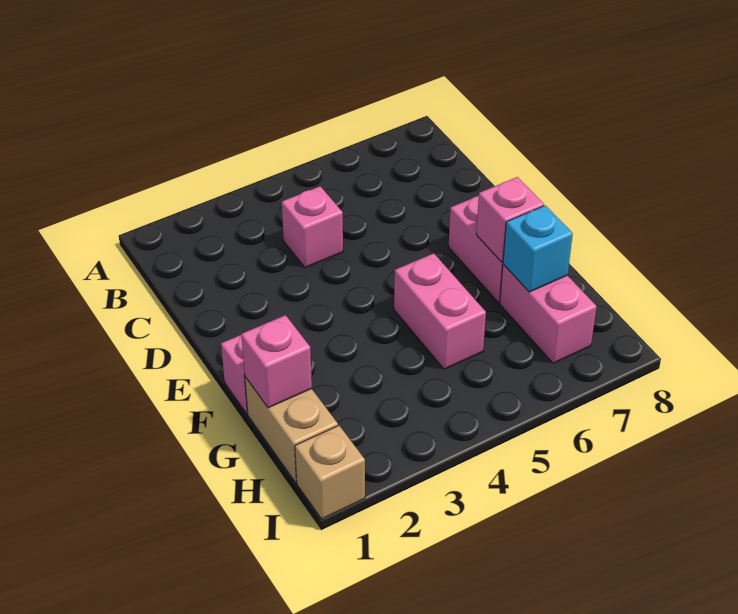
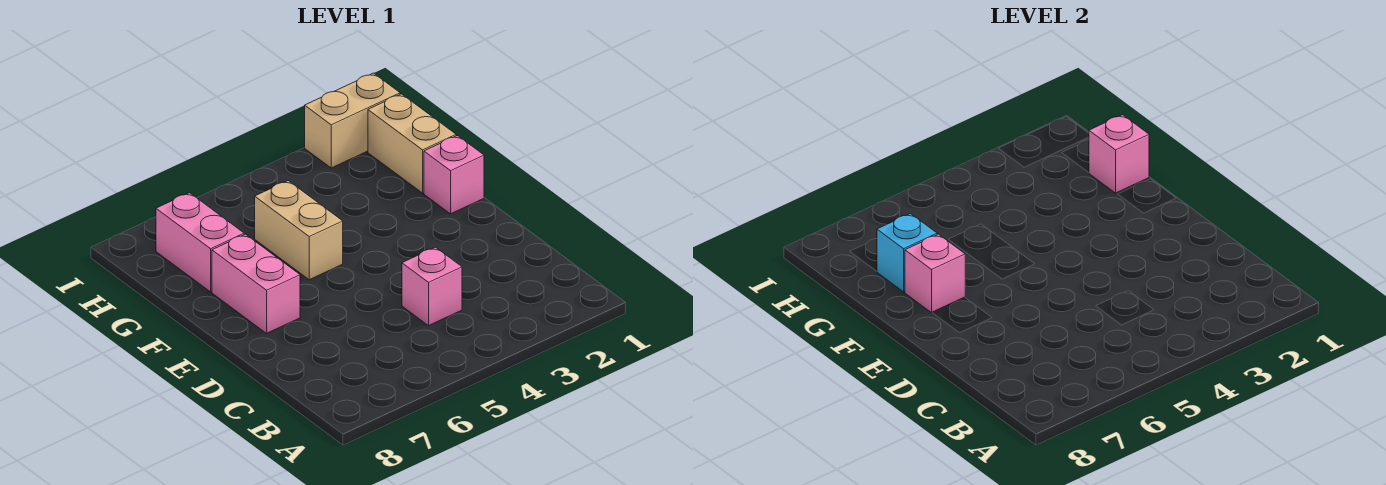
pink brick F5:G5 level 1 -> tan brick F5:G5 level 1
tan brick I1 level 1 -> tan brick I1:I2 level 1

